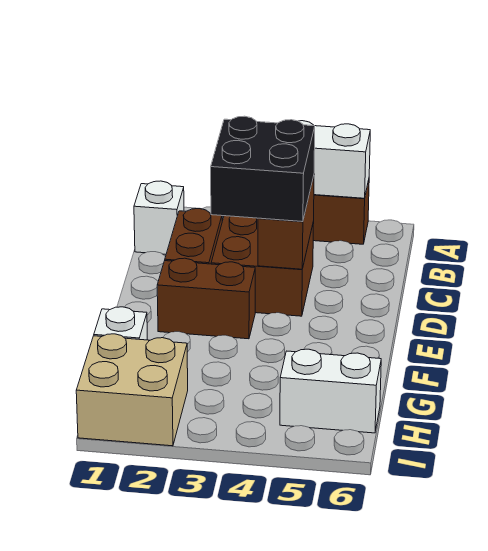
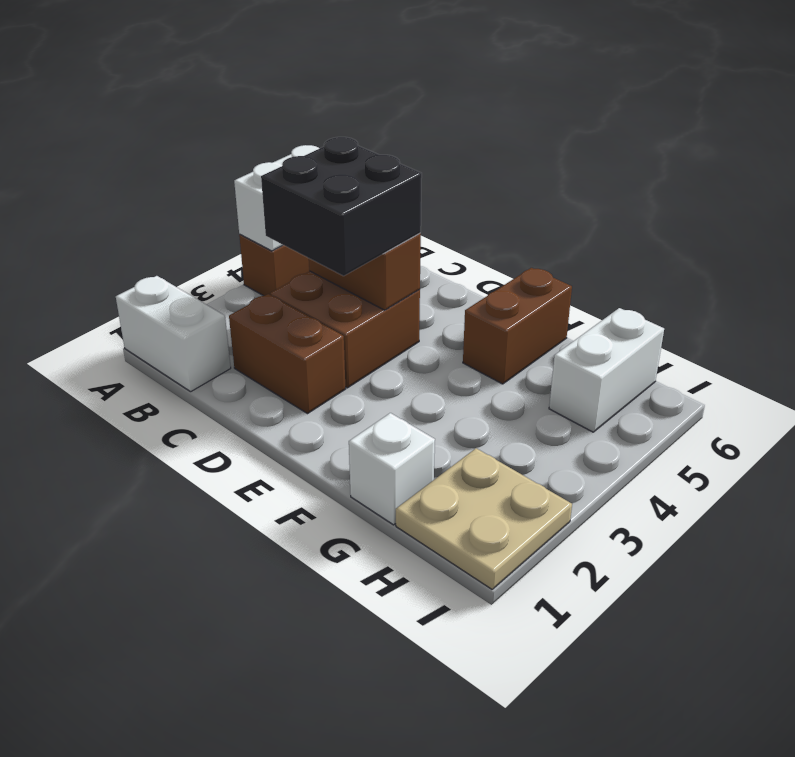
white brick B1 level 1 -> white brick A1:B1 level 1
brown brick E2:E3 level 1 -> brown brick F5:F6 level 1
tan brick H1:I2 level 1 -> tan plate H1:I2 level 1

